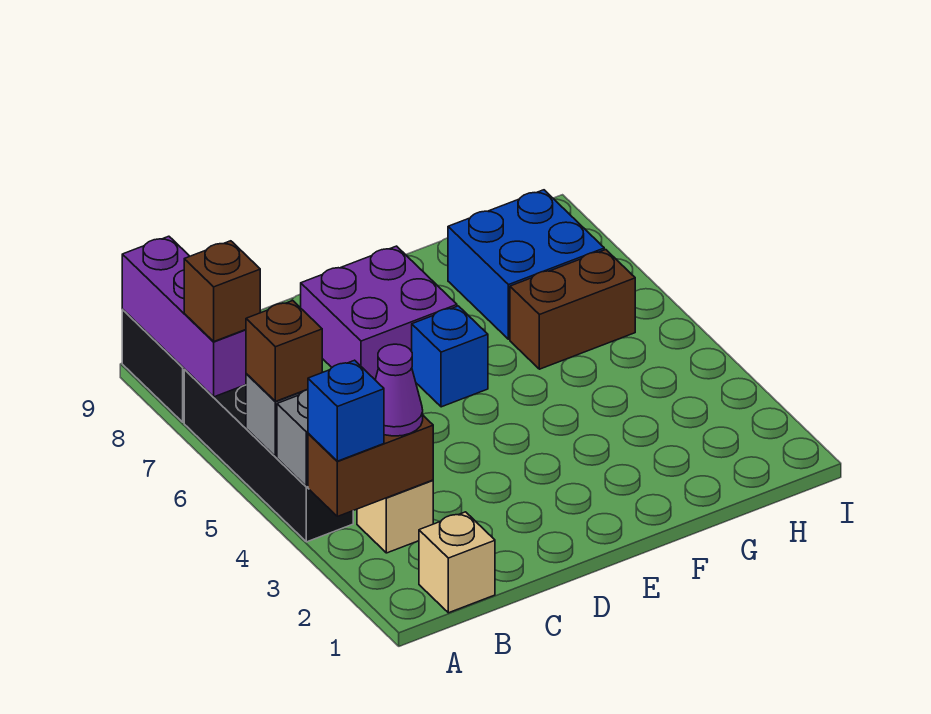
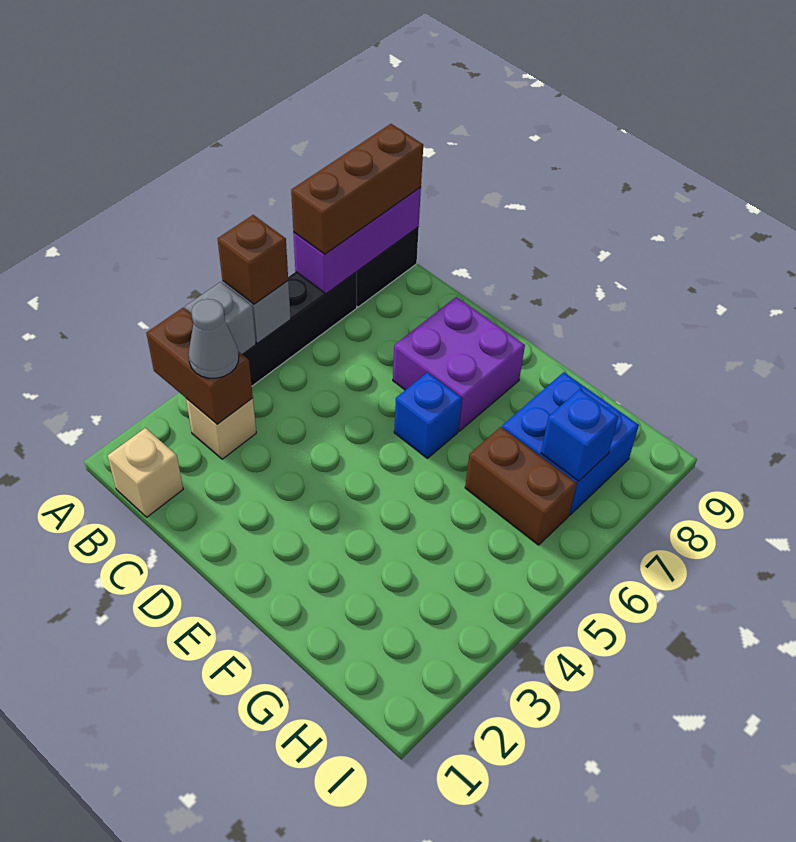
blue brick A3 level 3 -> blue brick H7 level 2
brown brick A7 level 3 -> brown brick A7:A9 level 3
purple cone B3 level 3 -> grey cone B3 level 3

